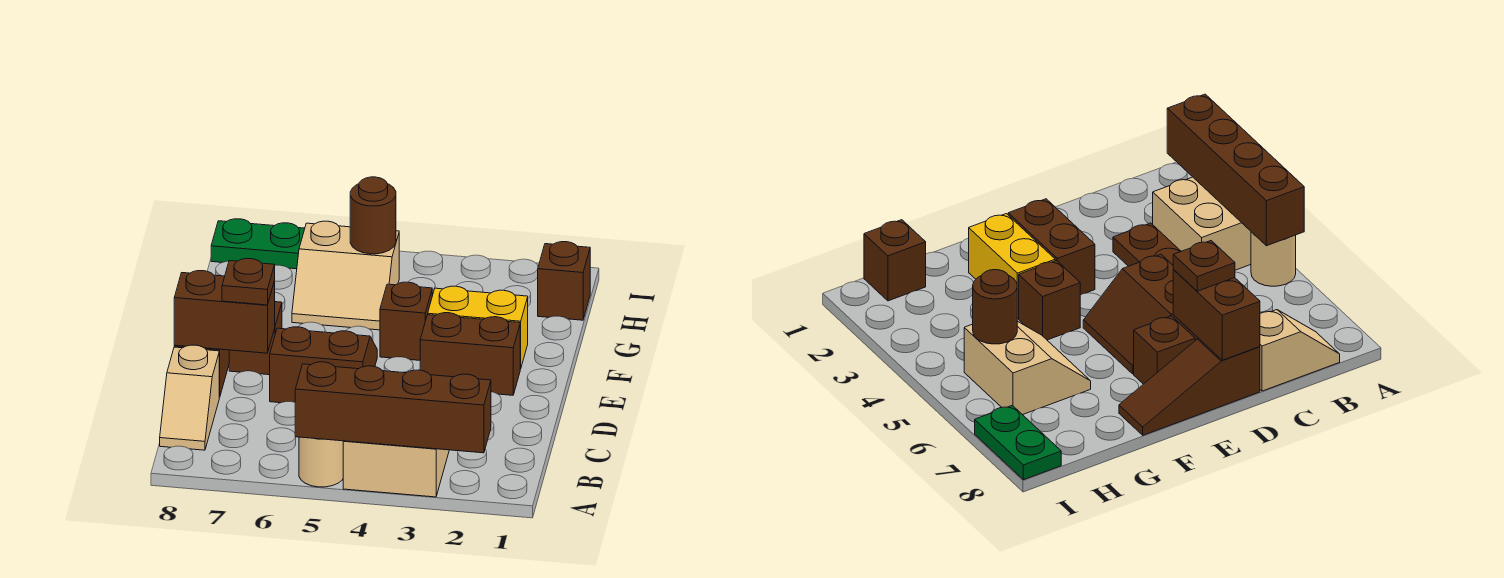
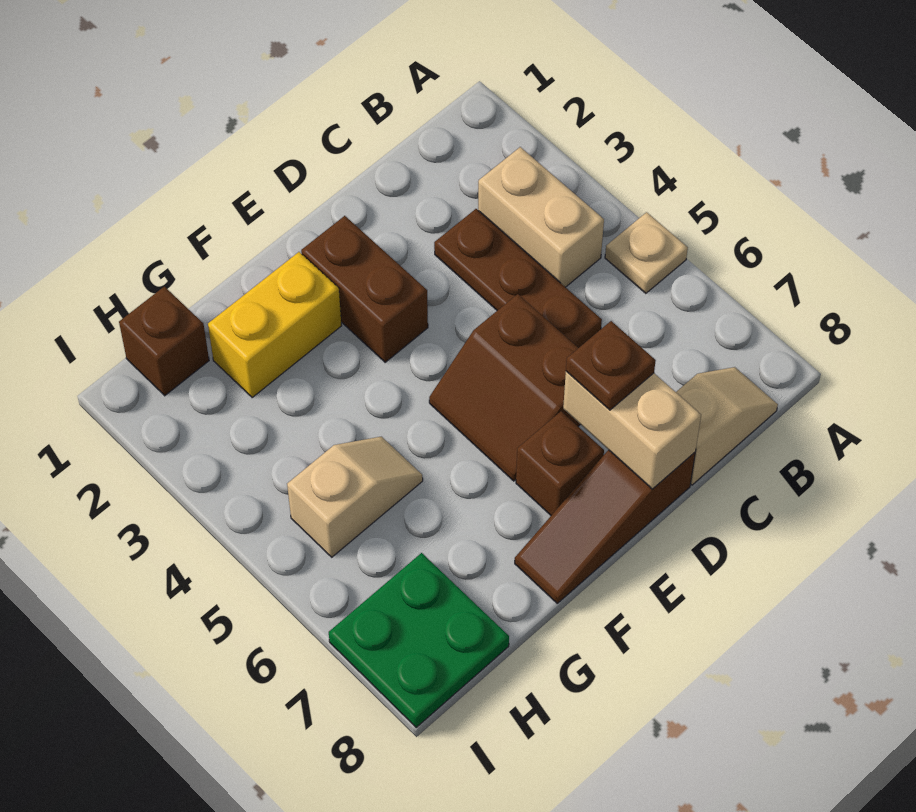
brown brick A2:A5 level 2 -> none
tan brick A3:B4 level 1 -> tan brick B3:B4 level 1
tan round brick A5 level 1 -> tan plate A5 level 1
brown brick D7:D8 level 2 -> tan brick D7:D8 level 2
yellow brick F2:F3 level 1 -> yellow brick F2:G2 level 1
brown brick F4 level 1 -> none
tan slope G5:H6 level 1 top H -> tan slope G5:H5 level 1 top H
brown round brick H5 level 2 -> none
green plate I7:I8 level 1 -> green plate H7:I8 level 1

